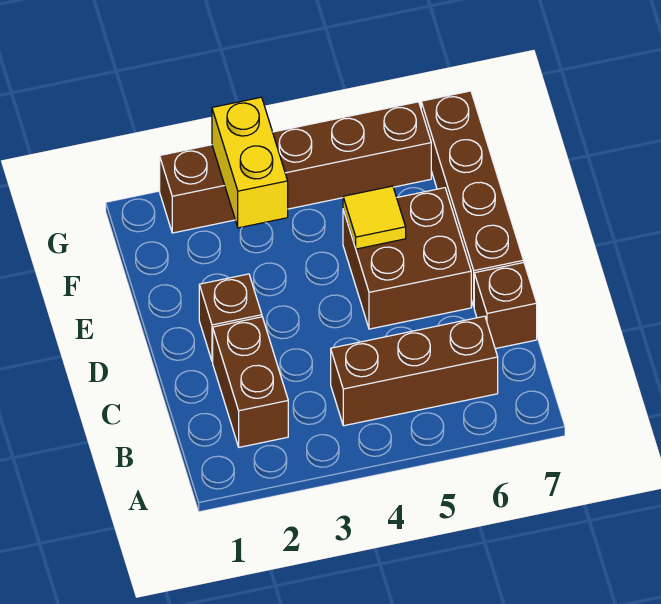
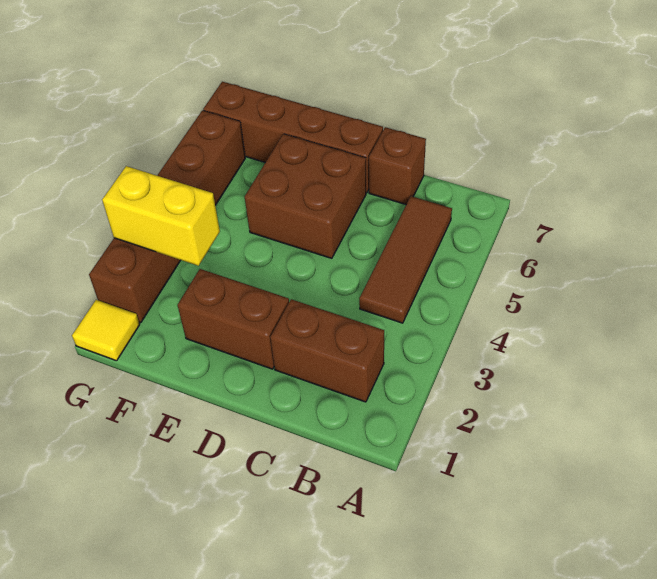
brown brick B4:B6 level 1 -> brown tile B4:B6 level 1
brown brick D2 level 1 -> brown brick D2:E2 level 1
yellow tile E5 level 2 -> yellow tile G1 level 1

